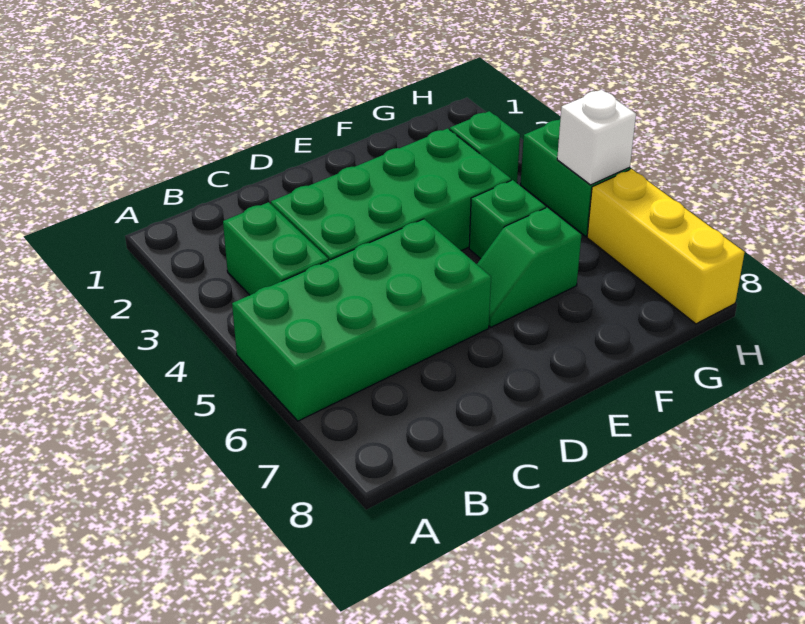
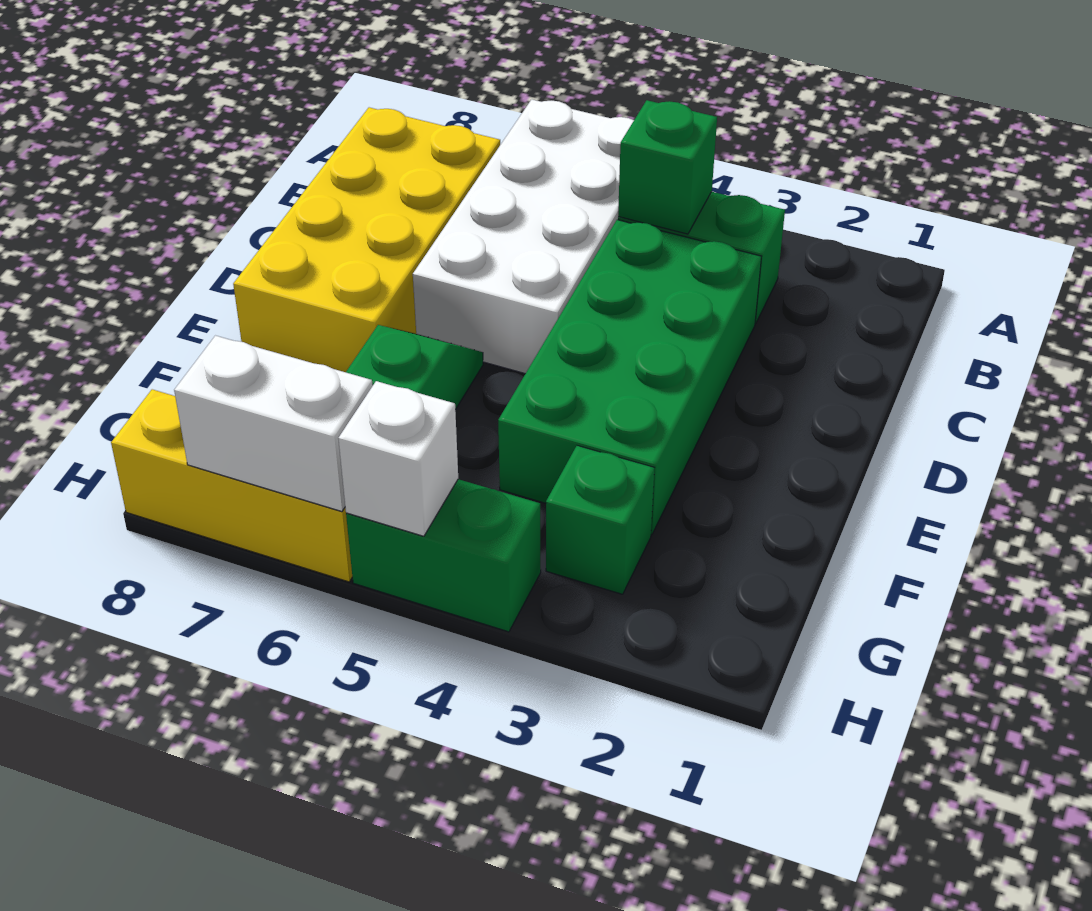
green brick A5:D6 level 1 -> white brick A5:D6 level 1
none -> yellow brick B7:E8 level 1
green brick F5 level 1 -> green brick B4 level 2
none -> white brick H6:H7 level 2

